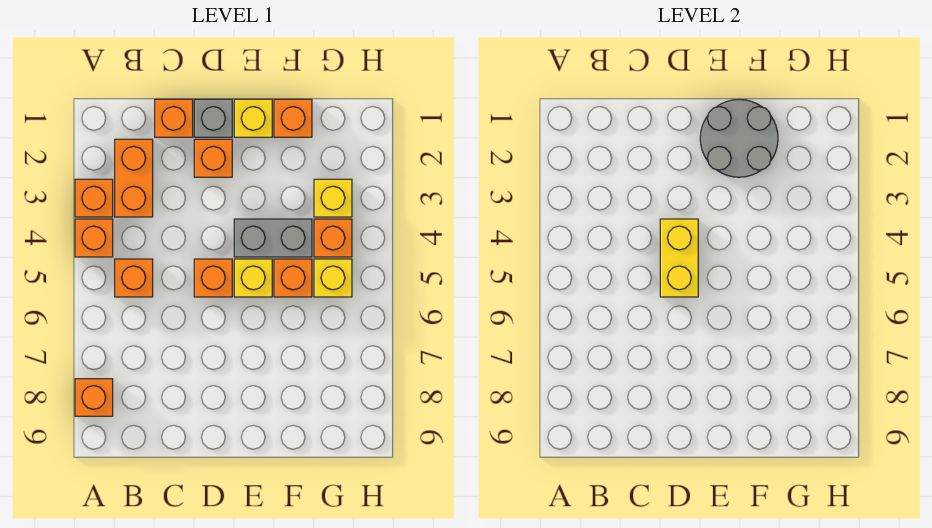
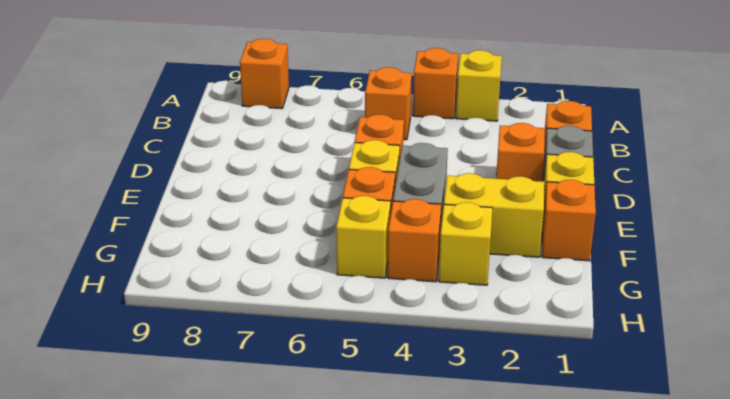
orange brick A3 level 1 -> yellow brick A3 level 1
orange brick B2:B3 level 1 -> none
yellow brick D4:D5 level 2 -> yellow brick F2:F3 level 1
grey round brick E1:F2 level 2 -> none

